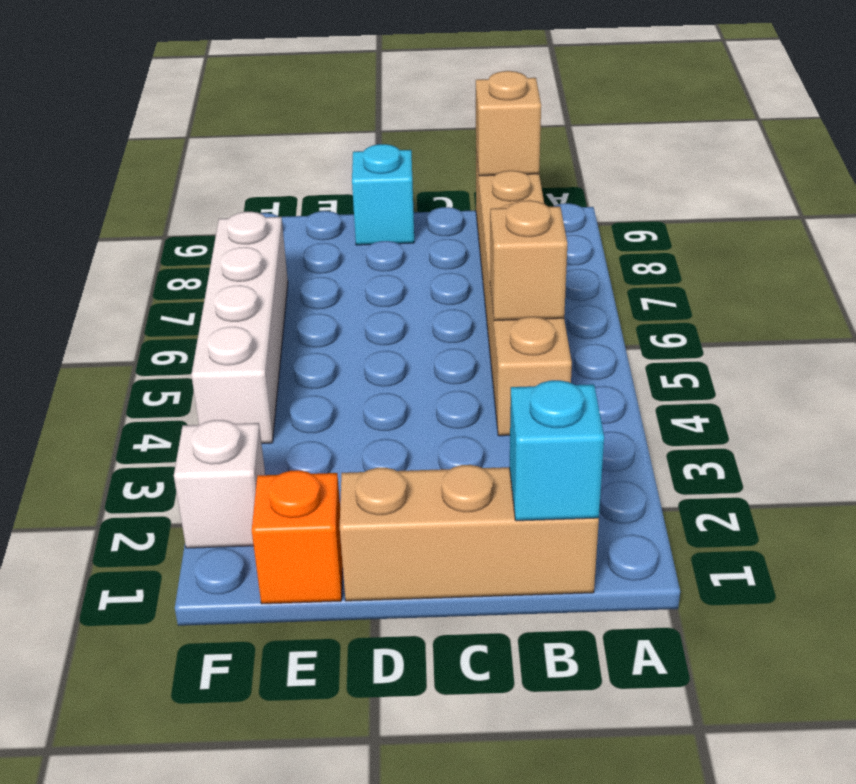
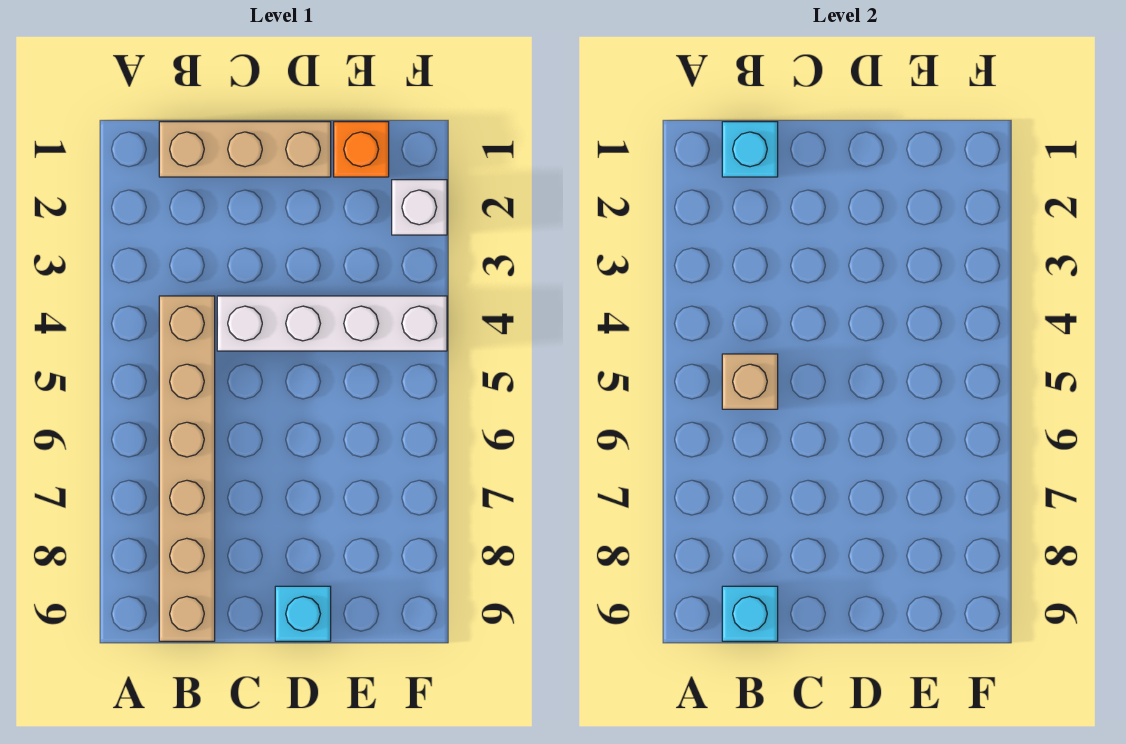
tan brick B9 level 2 -> cyan brick B9 level 2
white brick F4:F7 level 1 -> white brick C4:F4 level 1

